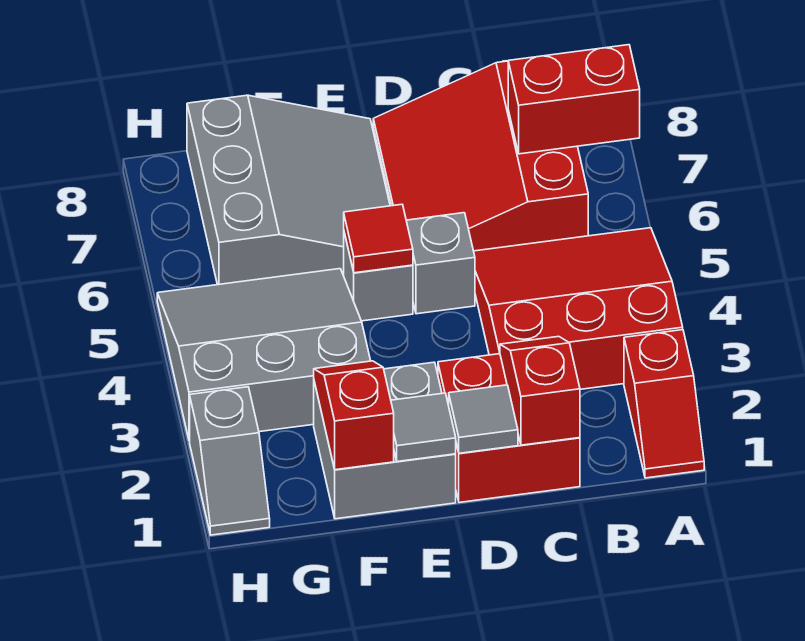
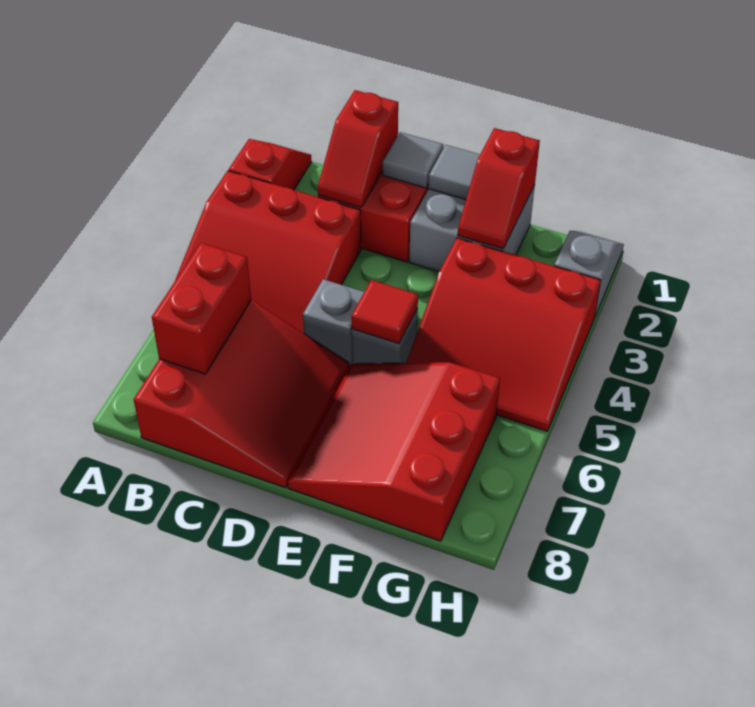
red brick A7:B7 level 2 -> red brick B6:B7 level 2
grey slope E6:G8 level 1 top G -> red slope E6:G8 level 1 top G
grey slope F3:H5 level 1 top 3 -> red slope F3:H5 level 1 top 3

